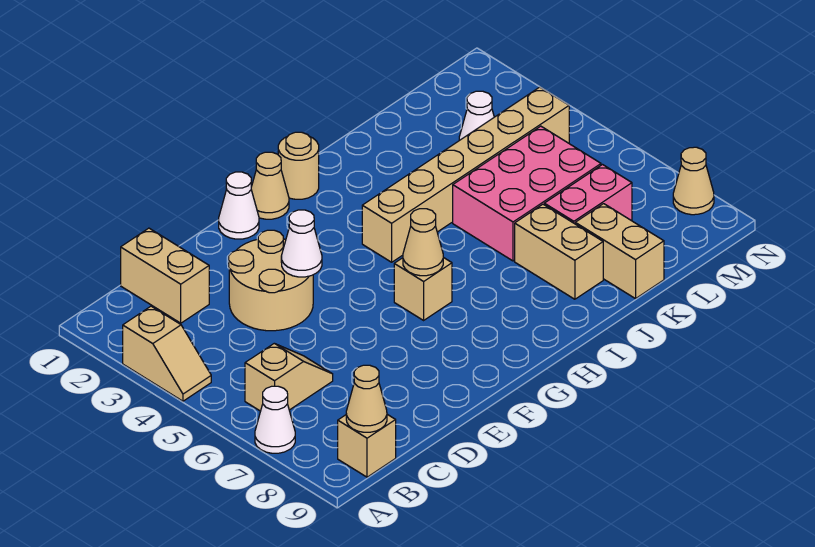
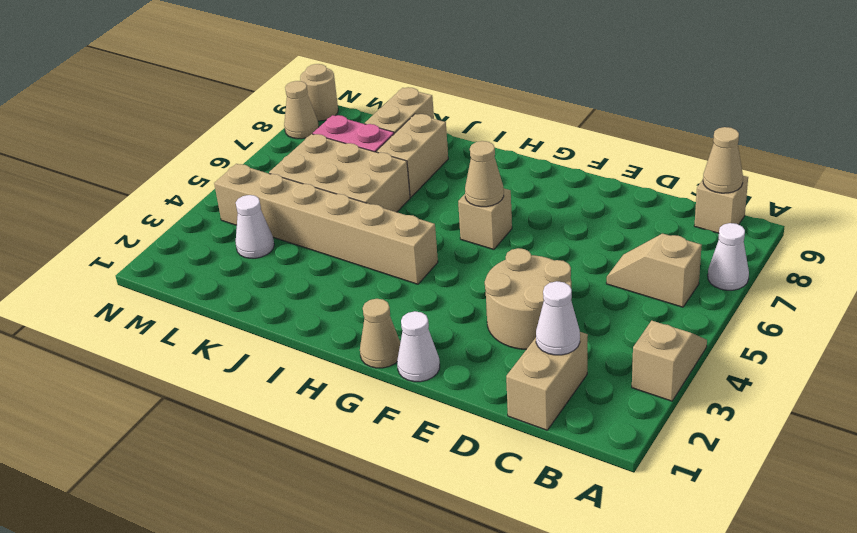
white cone E4 level 2 -> white cone C2 level 2
tan round brick H1 level 1 -> tan round brick N9 level 1
pink brick J5:L6 level 1 -> tan brick J5:L6 level 1

